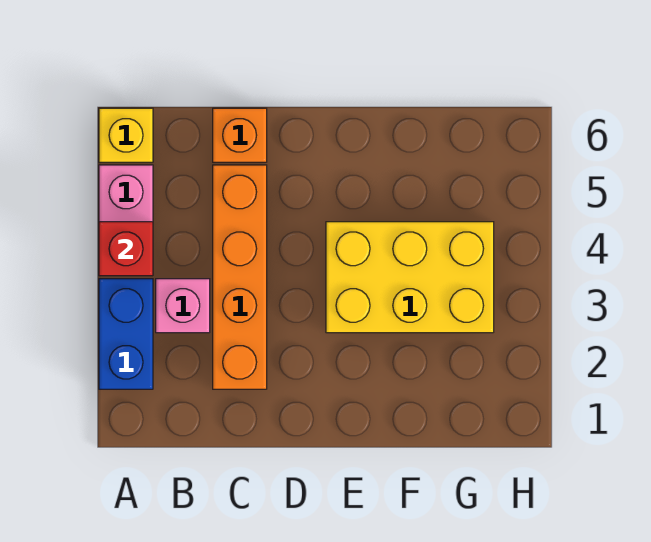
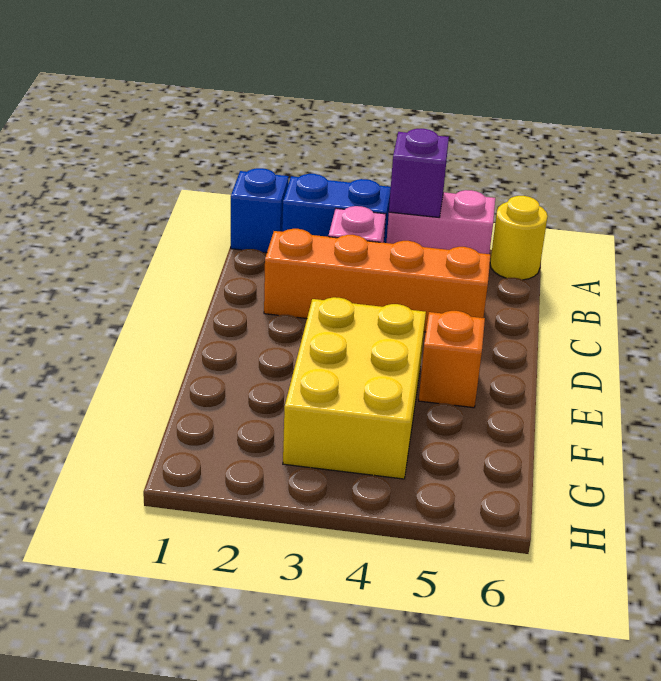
none -> blue brick A1 level 1
red brick A4 level 2 -> purple brick A4 level 2
yellow brick A6 level 1 -> yellow round brick A6 level 1
orange brick C6 level 1 -> orange brick E5 level 1

